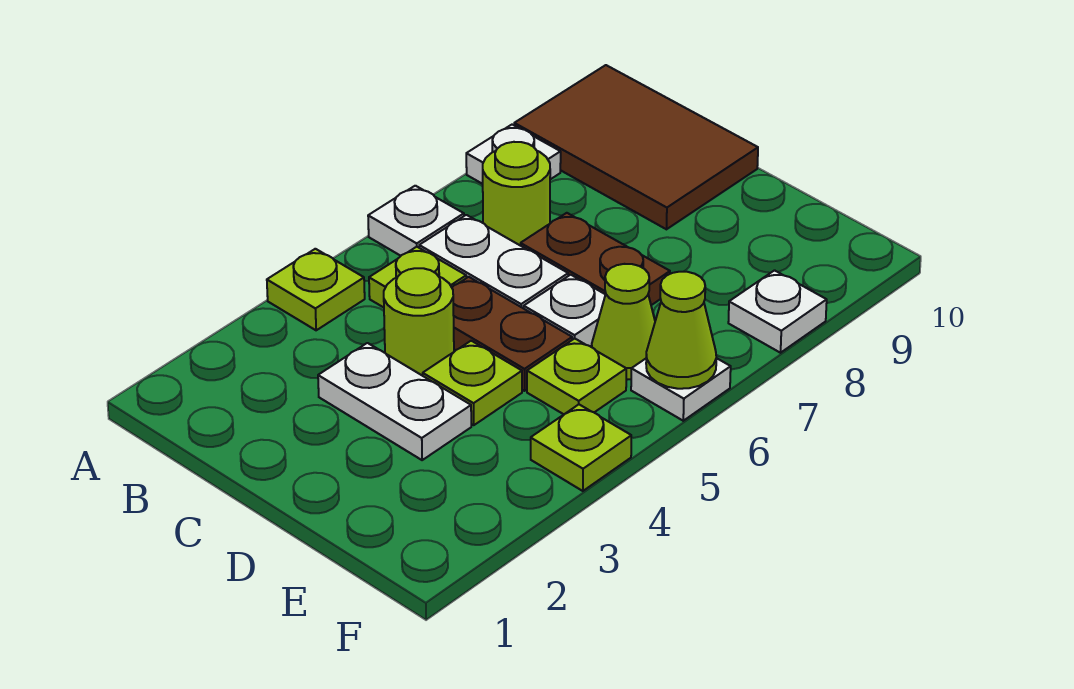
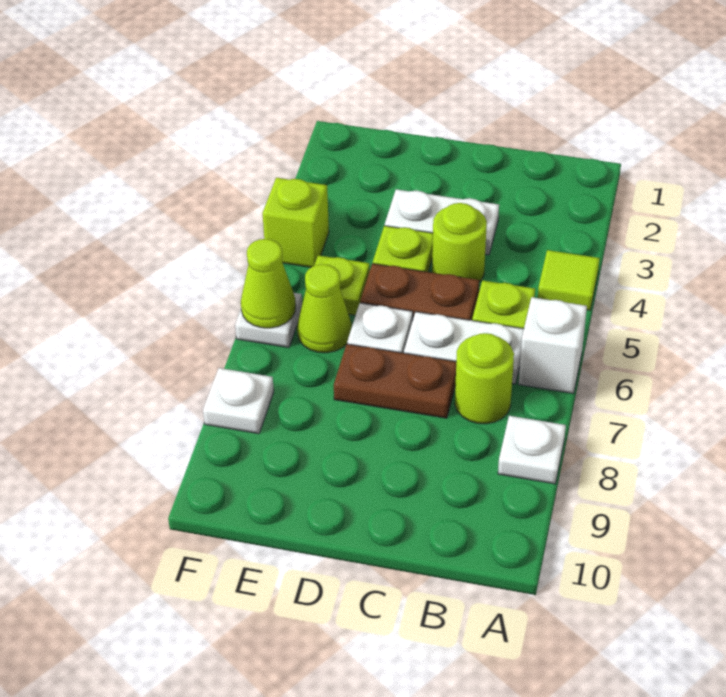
lime plate A4 level 1 -> lime tile A4 level 1
white plate A6 level 1 -> white brick A6 level 1
brown tile A9:C10 level 1 -> none
lime plate F4 level 1 -> lime brick F4 level 1

